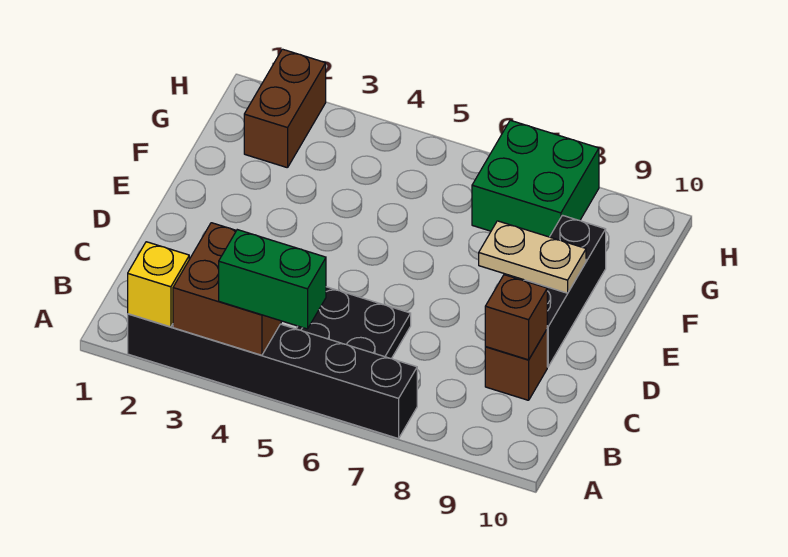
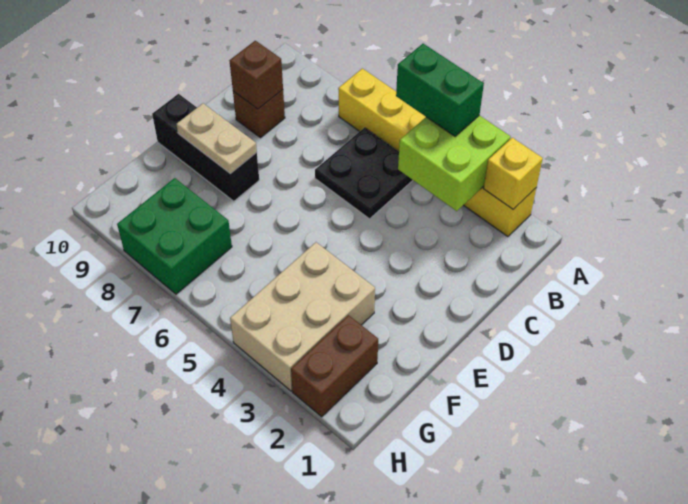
black brick A2:A7 level 1 -> yellow brick A2:A7 level 1
brown brick A3:B4 level 2 -> lime brick A3:B4 level 2
black brick D9:F9 level 1 -> black brick E8:E10 level 1
none -> tan brick F3:H4 level 1

